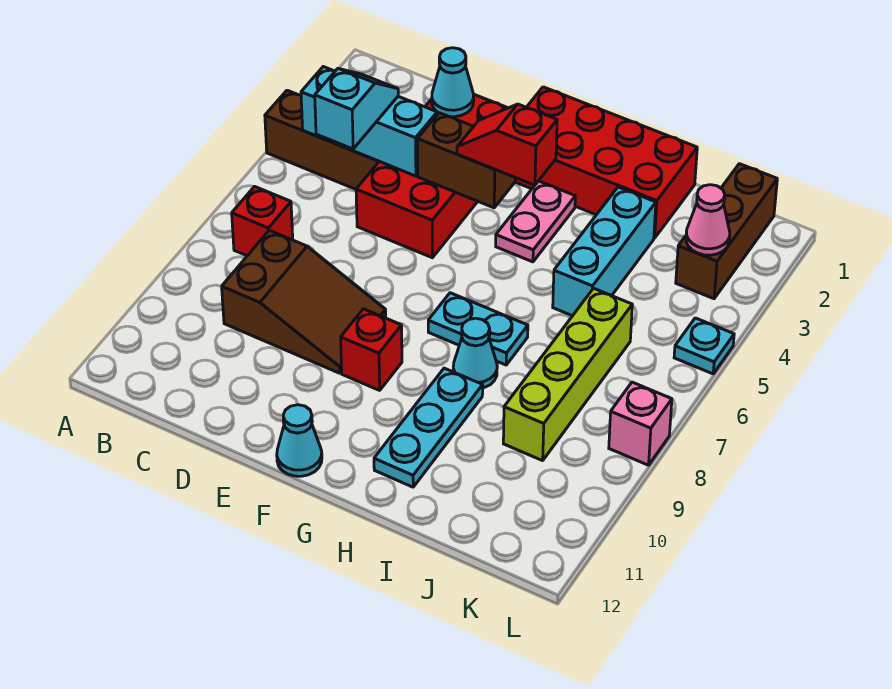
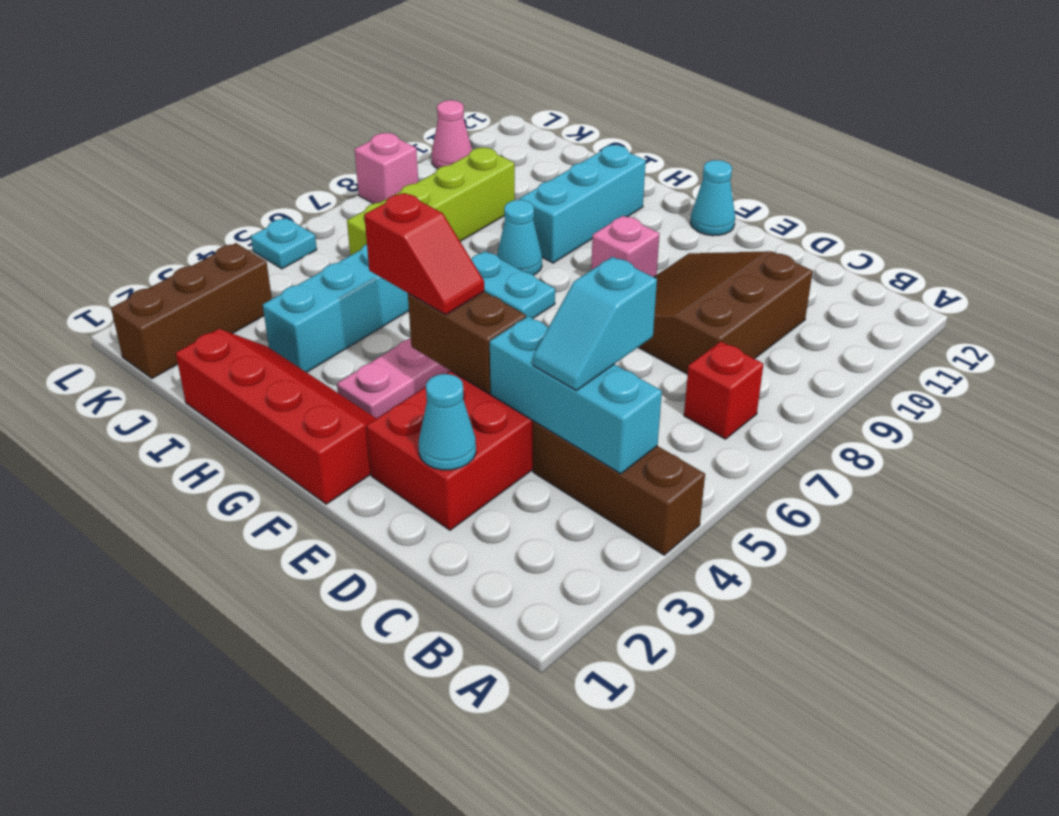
brown slope C8:E9 level 1 top C -> brown slope C8:E10 level 1 top C
red brick F1:I2 level 1 -> red slope F1:I2 level 1 top 1
red brick F9 level 1 -> pink brick F9 level 1
cyan plate H9:H11 level 1 -> cyan brick H9:H11 level 1
pink cone K3 level 2 -> pink cone L10 level 1

